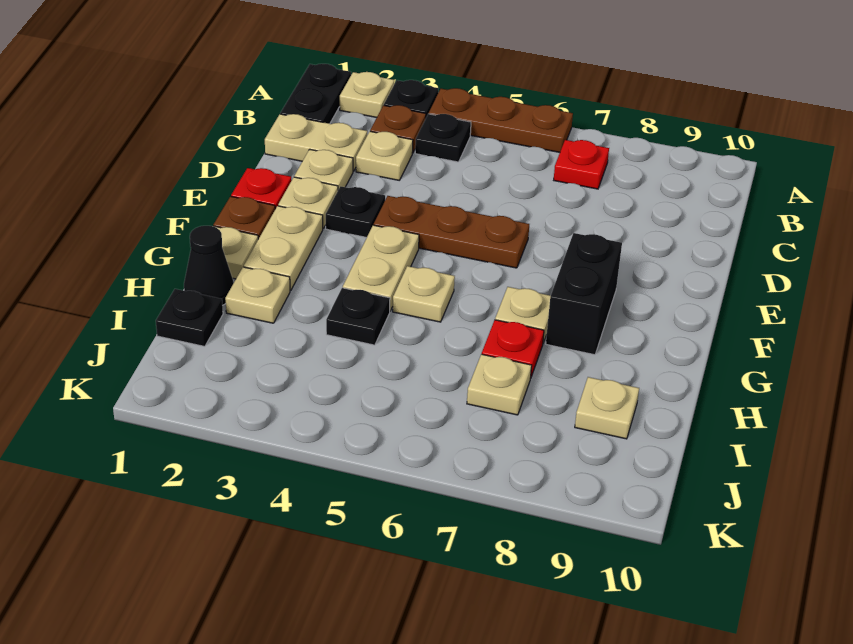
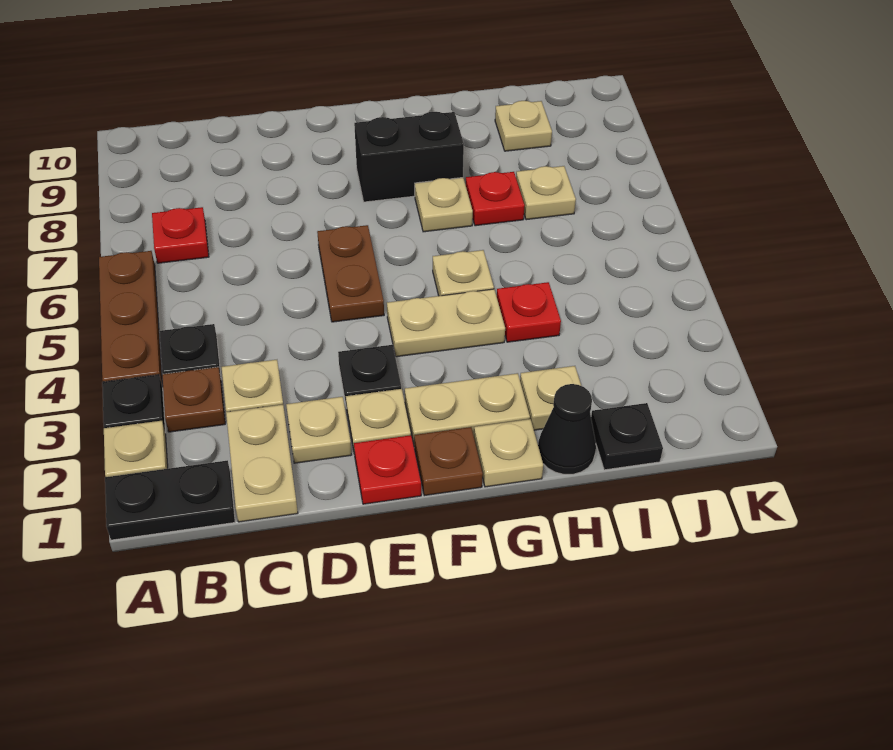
brown plate E4:E6 level 1 -> brown plate E5:E6 level 1
black plate H4 level 1 -> red plate H4 level 1

